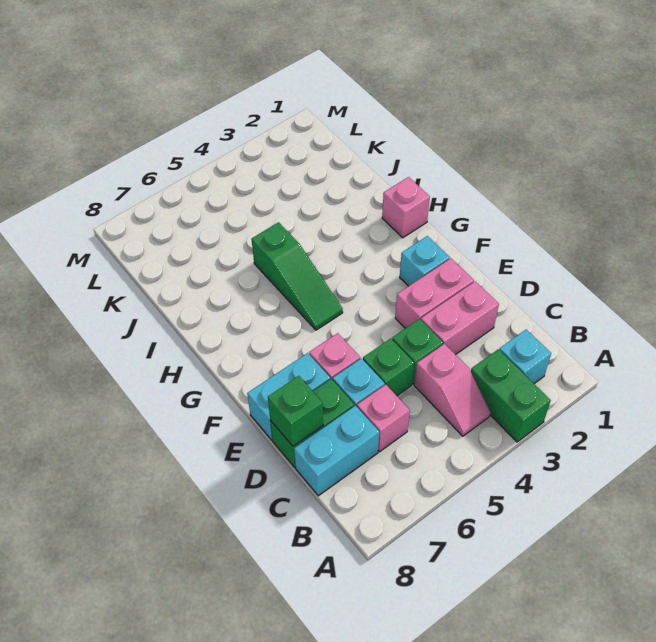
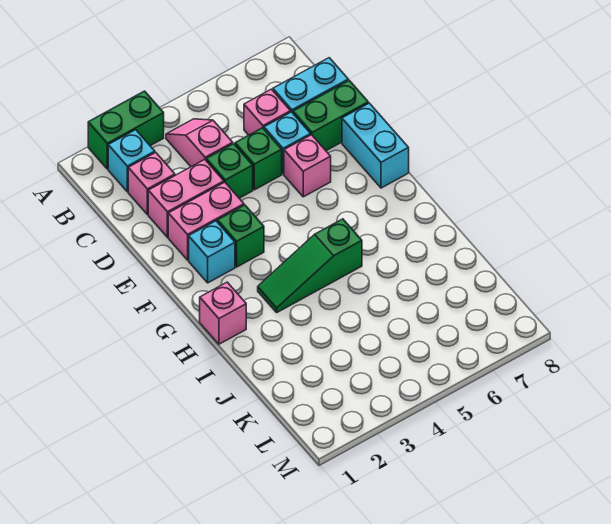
green brick A3:B3 level 1 -> green brick A2:A3 level 1
none -> pink brick C2 level 1
green brick D8 level 2 -> green brick F3 level 1
cyan brick E7:E8 level 1 -> cyan brick E8:F8 level 1
green slope G5:I5 level 1 top I -> green slope H3:H5 level 1 top 5

